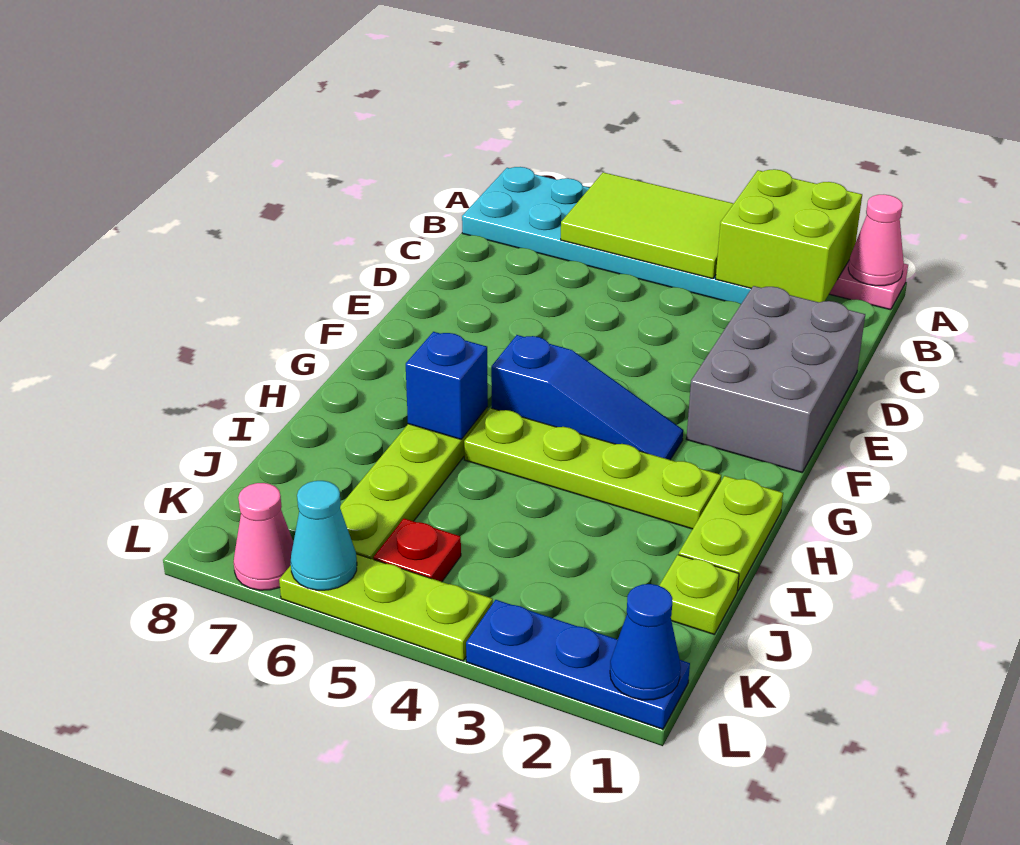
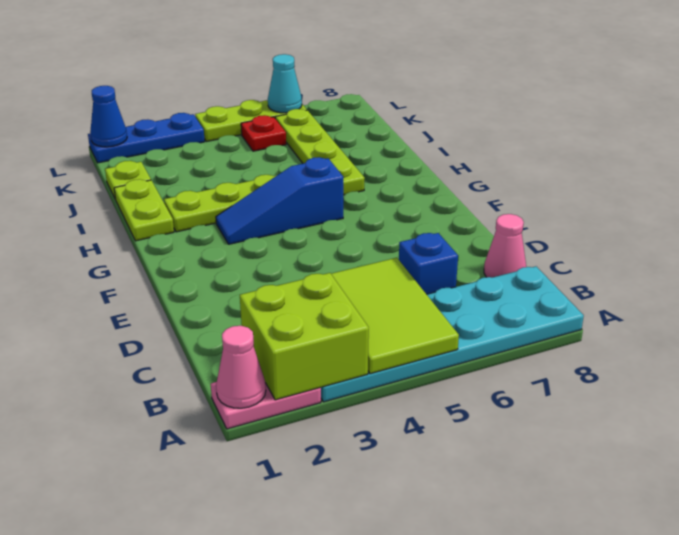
lime tile A4:B6 level 2 -> lime tile A4:C5 level 2
grey brick D1:F2 level 1 -> none
blue brick H6 level 2 -> blue brick C6 level 1
pink cone L7 level 1 -> pink cone C8 level 1

